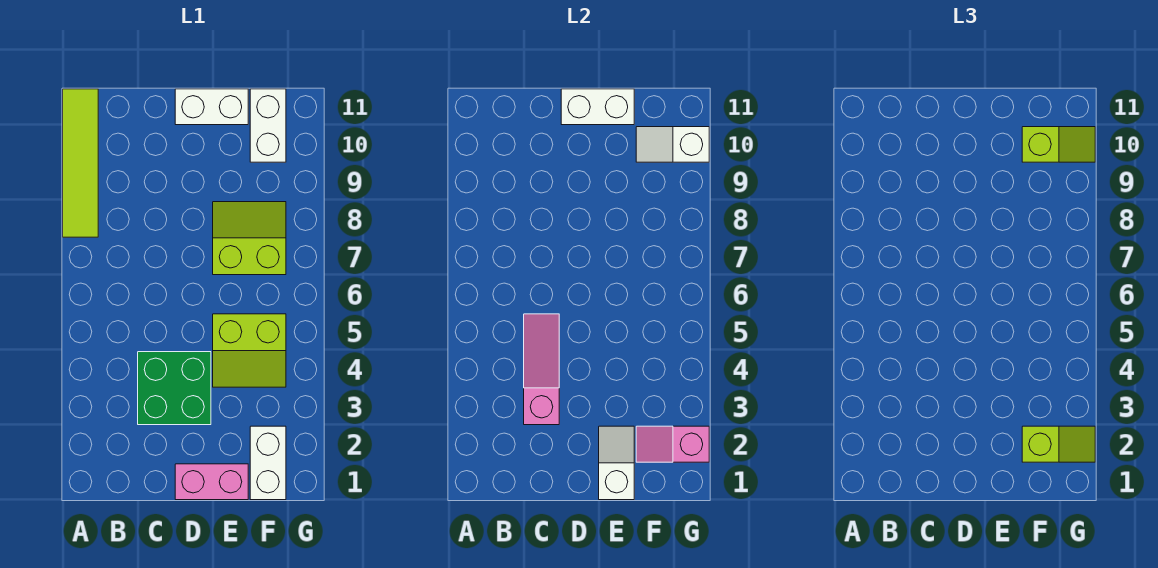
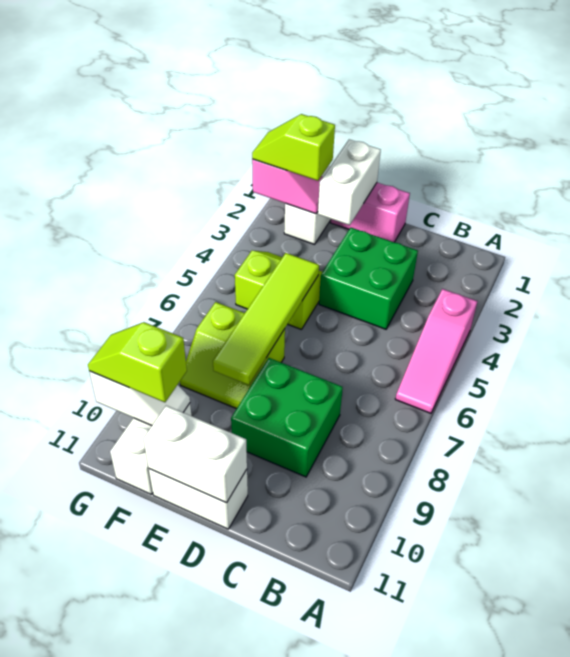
lime tile A8:A11 level 1 -> lime tile E5:E8 level 2
pink slope C3:C5 level 2 top 3 -> pink slope A4:A6 level 1 top 4
none -> green brick C8:D9 level 1
white slope E1:E2 level 2 top 1 -> white brick E1:E2 level 2

